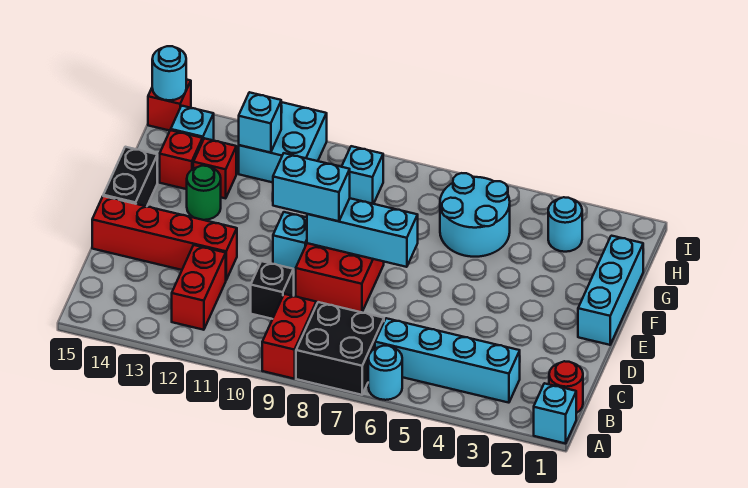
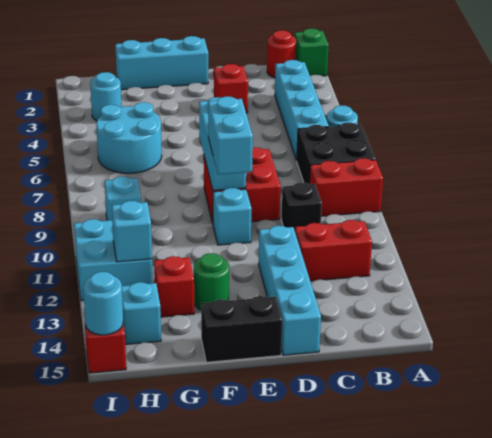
cyan brick A1 level 1 -> green brick A1 level 1
red brick D12:D15 level 1 -> cyan brick D12:D15 level 1
red brick G14 level 1 -> red brick D3 level 1

